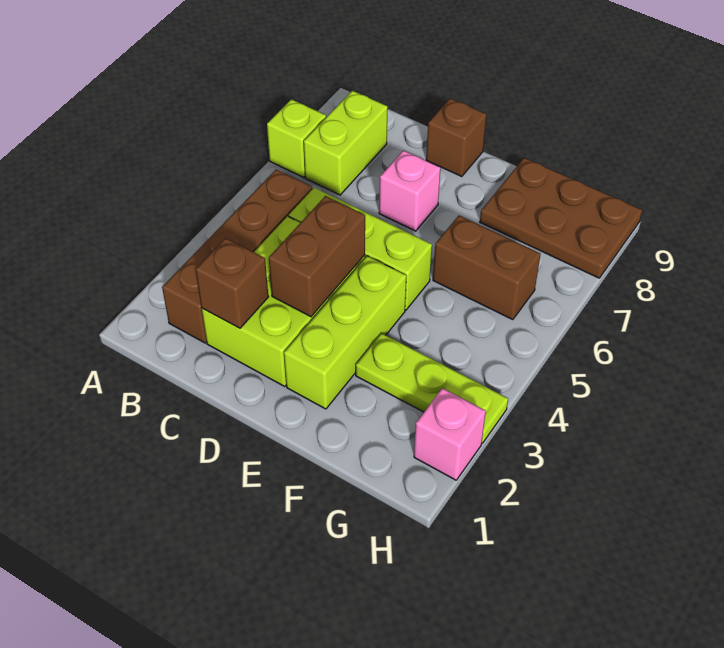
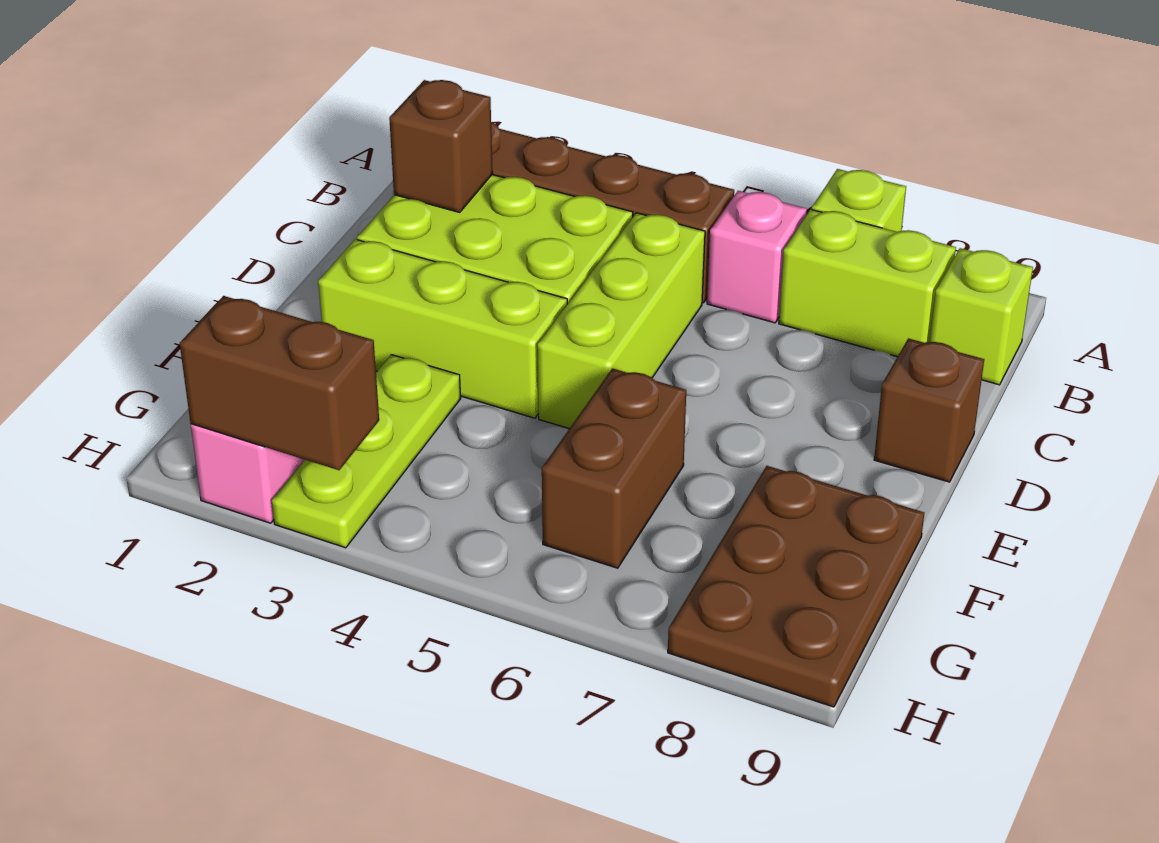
none -> lime brick B9 level 1
brown brick D3:D4 level 2 -> brown brick H2:H3 level 2
pink brick D7 level 1 -> pink brick B6 level 1

